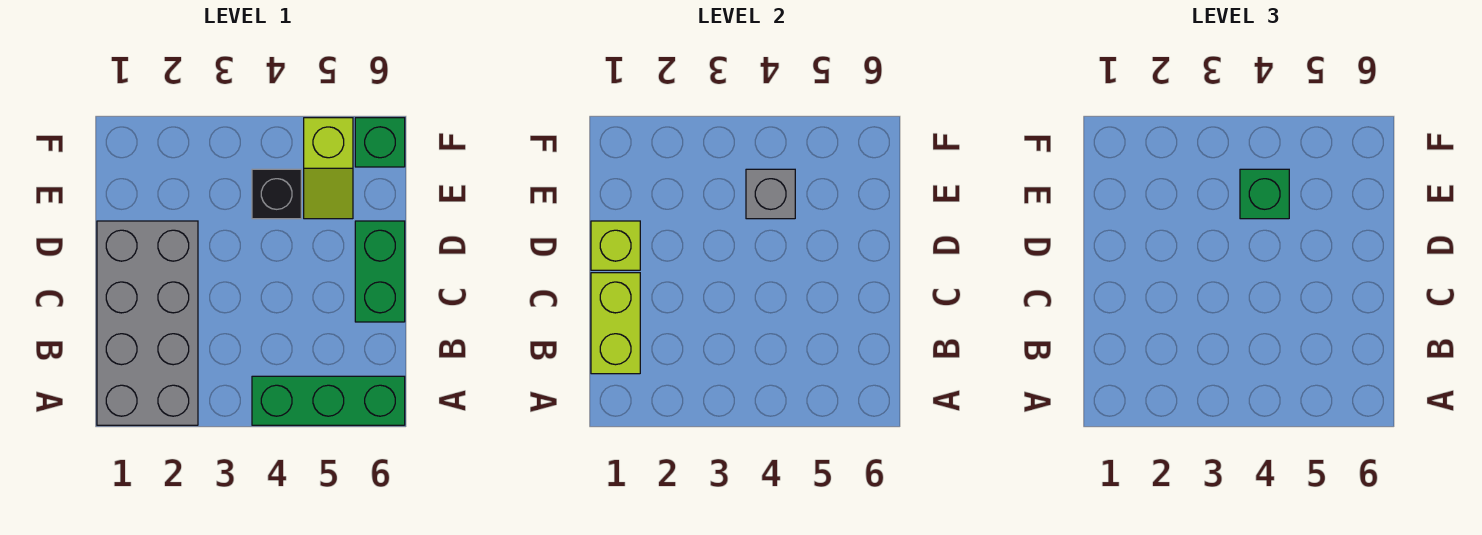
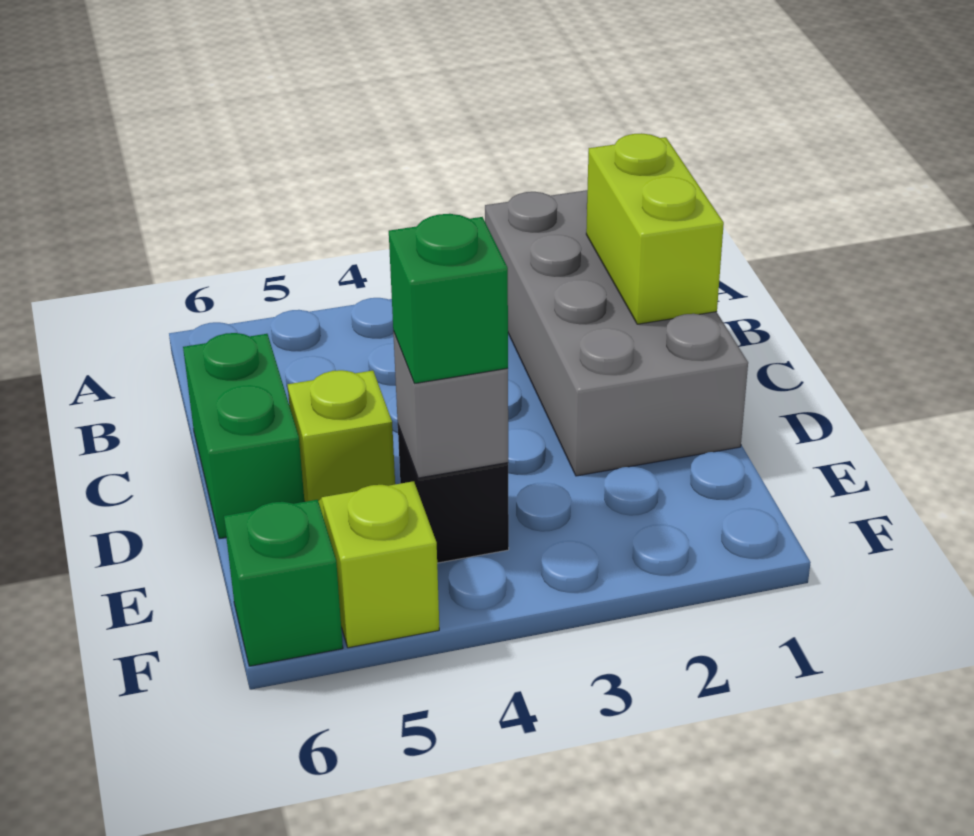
green brick A4:A6 level 1 -> none
lime brick D1 level 2 -> lime brick D5 level 1

